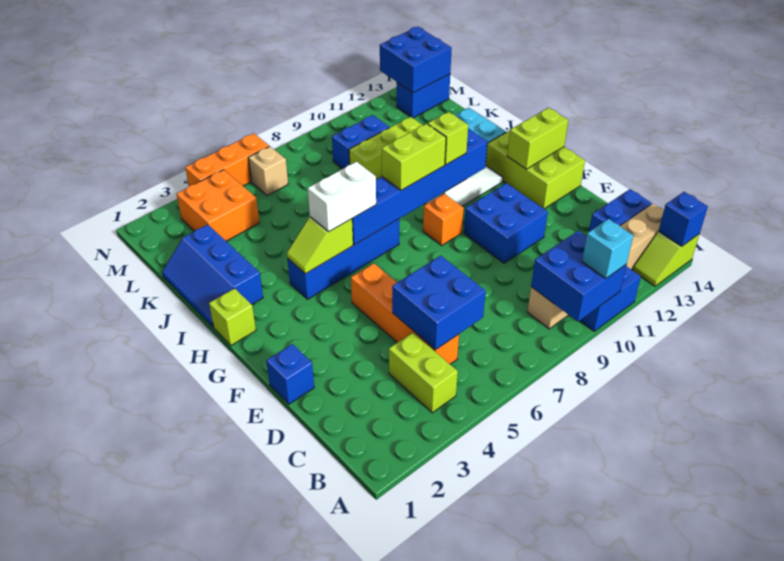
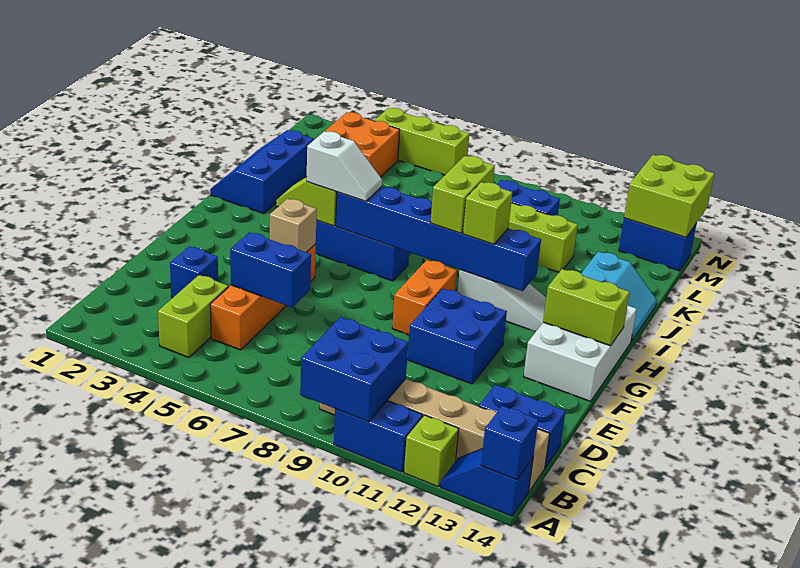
cyan brick A10 level 3 -> none
lime slope A13:A14 level 1 top 14 -> blue slope A13:A14 level 1 top 14
blue brick C5:D6 level 2 -> blue brick D5:D6 level 2
blue brick E1 level 1 -> blue brick D3 level 1
lime brick F13:H14 level 1 -> white brick F13:H14 level 1
orange brick G9 level 1 -> orange brick F9:G9 level 1
lime brick H1 level 1 -> lime brick A12 level 1
white brick H5:H6 level 3 -> white slope H5:H6 level 3 top 5
lime brick H8:H9 level 3 -> lime brick H9:I9 level 3
tan brick M6 level 1 -> tan brick F5 level 2
blue brick M13:N14 level 2 -> lime brick M13:N14 level 2
orange brick N4:N6 level 1 -> lime brick N4:N6 level 1

